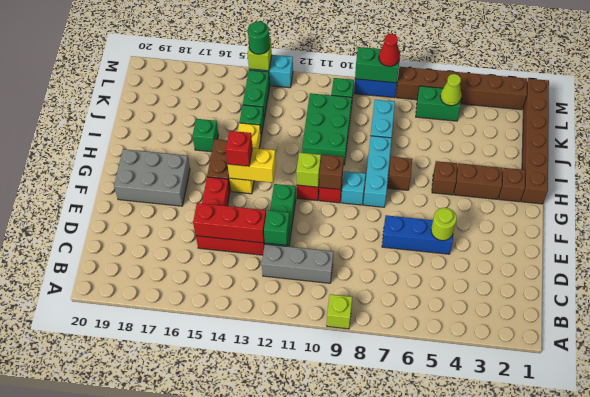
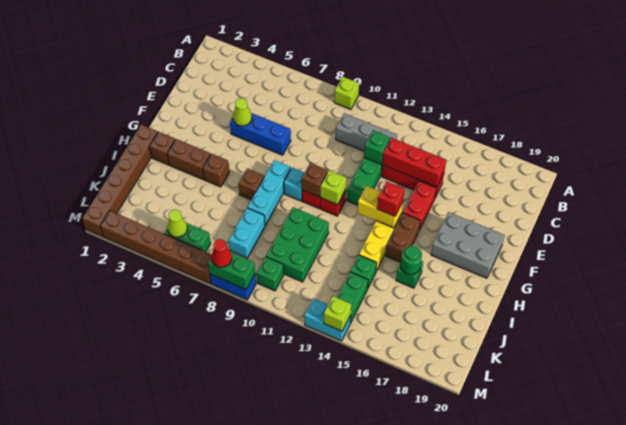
lime round brick E5 level 2 -> lime cone E5 level 2
green round brick M14 level 3 -> green round brick I16 level 2

